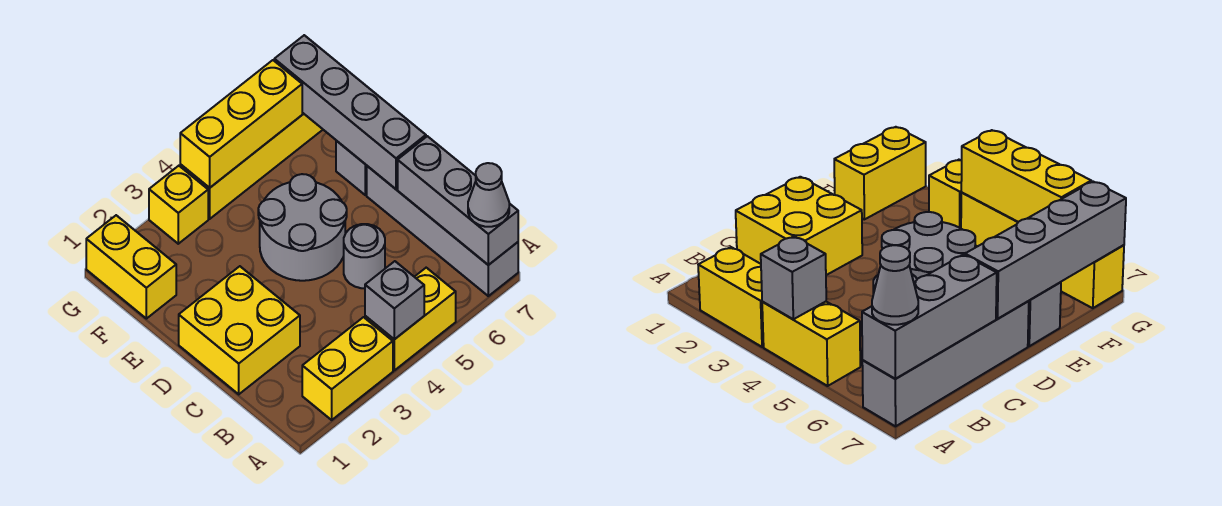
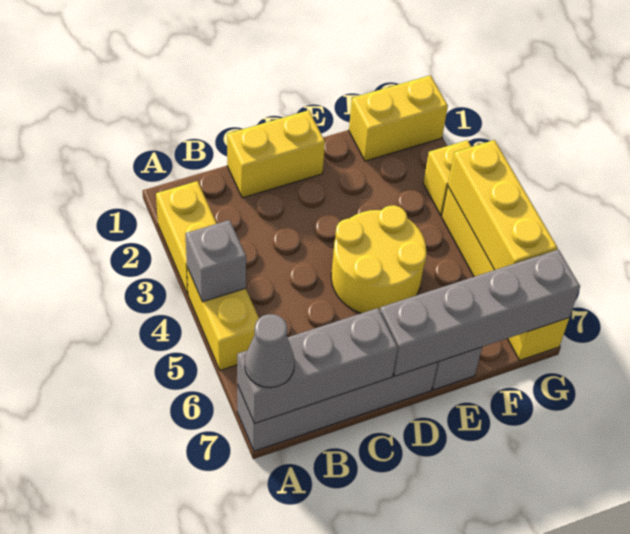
yellow brick C1:D2 level 1 -> yellow brick C1:D1 level 1
grey round brick C5 level 1 -> none
grey round brick D4:E5 level 1 -> yellow round brick D4:E5 level 1

